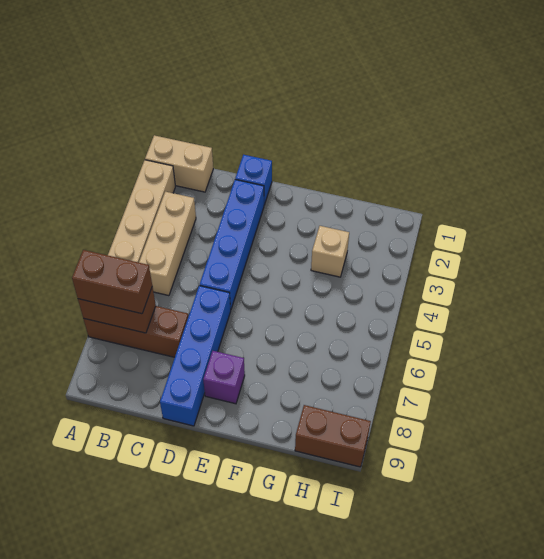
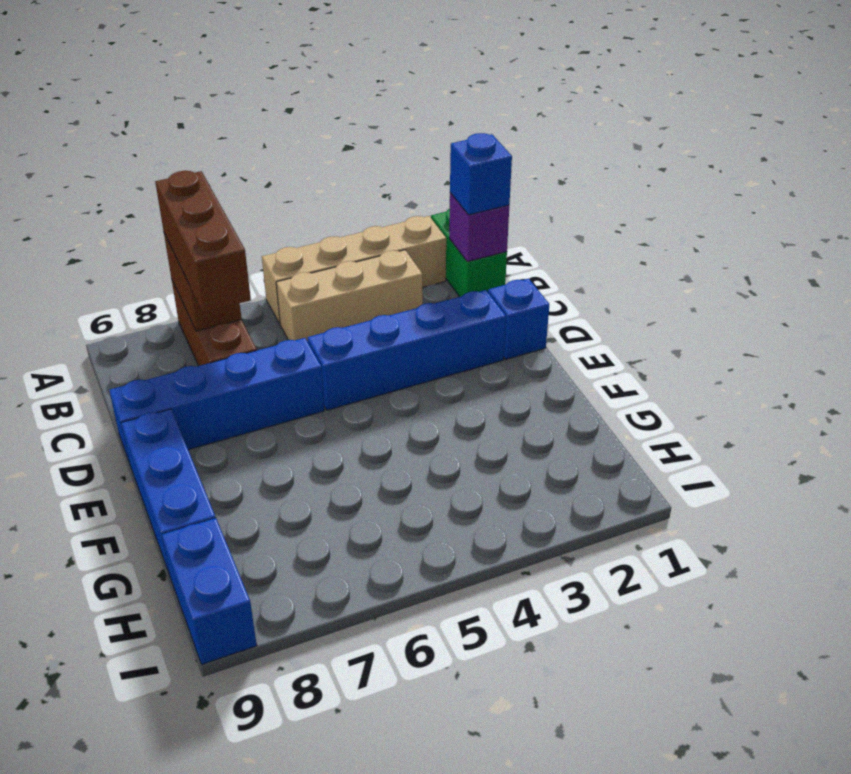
tan brick A1:B1 level 1 -> green brick A1:B1 level 1
brown brick A7:B7 level 3 -> brown brick A7:C7 level 3
none -> blue brick B1 level 3
purple brick E8 level 1 -> purple brick B1 level 2
none -> blue brick E9:G9 level 1
tan brick G3 level 1 -> none
brown brick H9:I9 level 1 -> blue brick H9:I9 level 1

